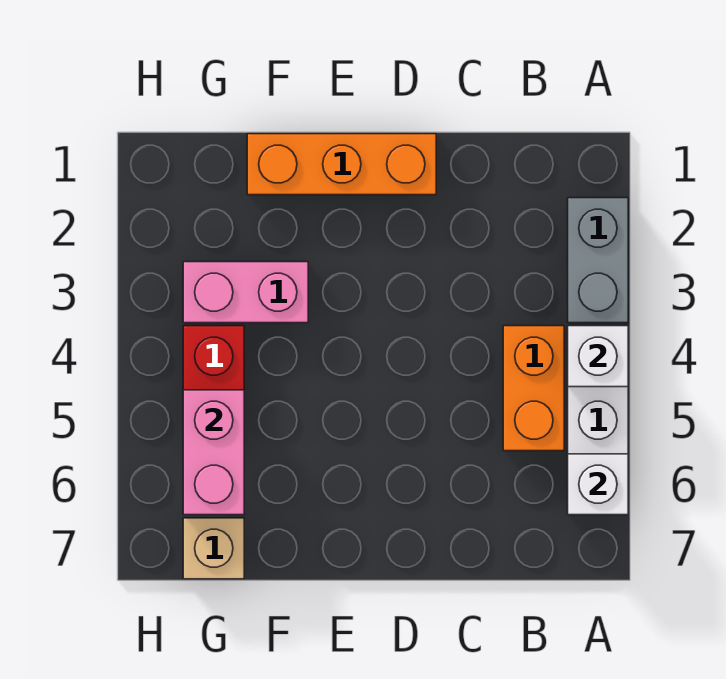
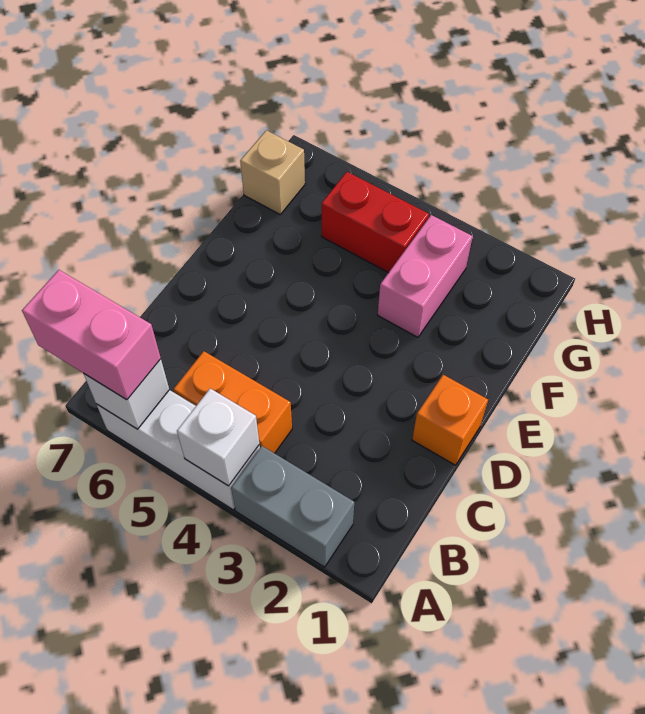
orange brick D1:F1 level 1 -> orange brick D1 level 1
pink brick G5:G6 level 2 -> pink brick A6:A7 level 3

